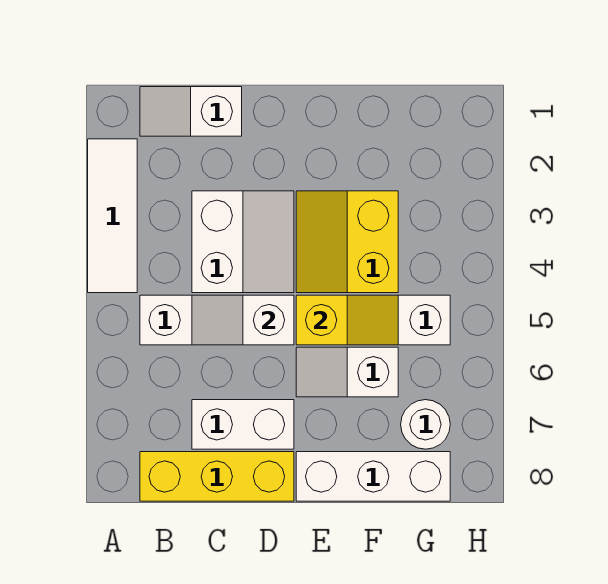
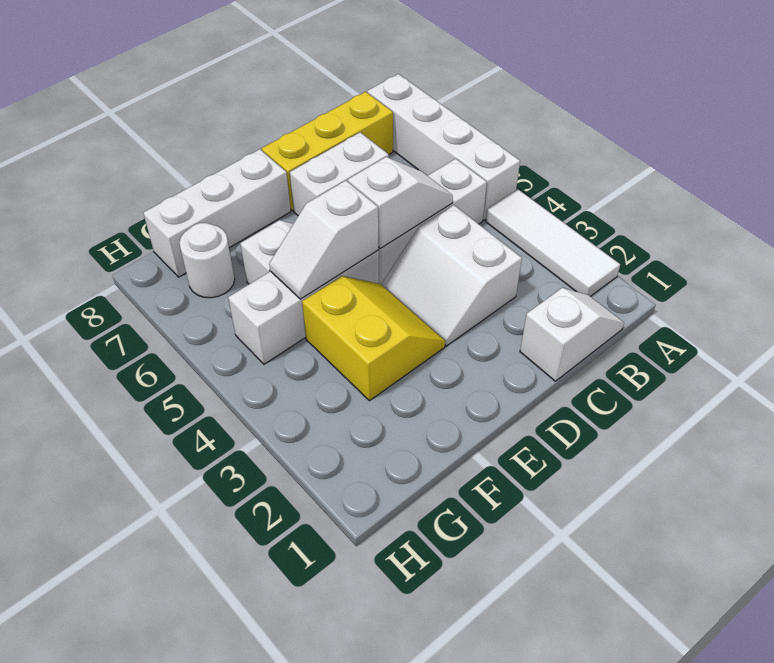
none -> white brick A5:A8 level 1
yellow slope E5:F5 level 2 top E -> white slope E5:F5 level 2 top E

